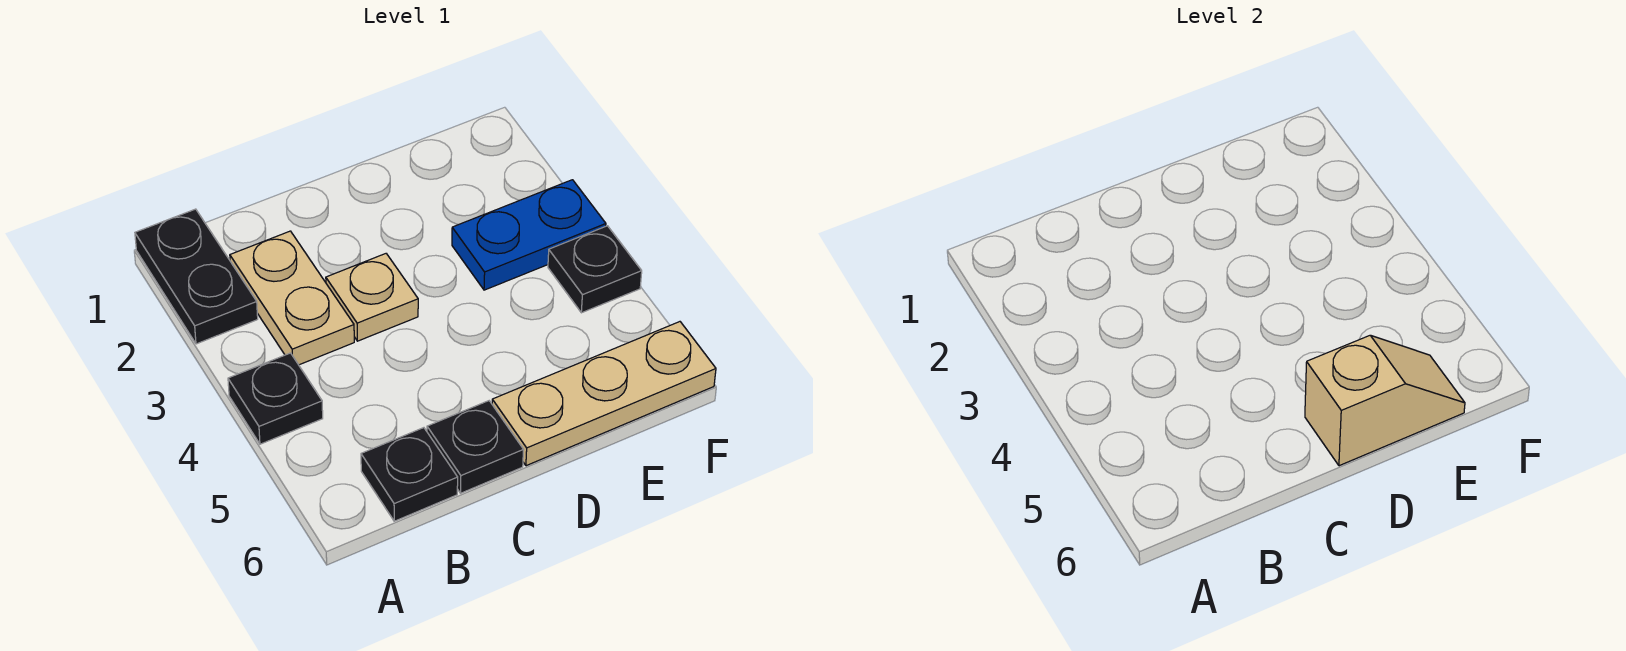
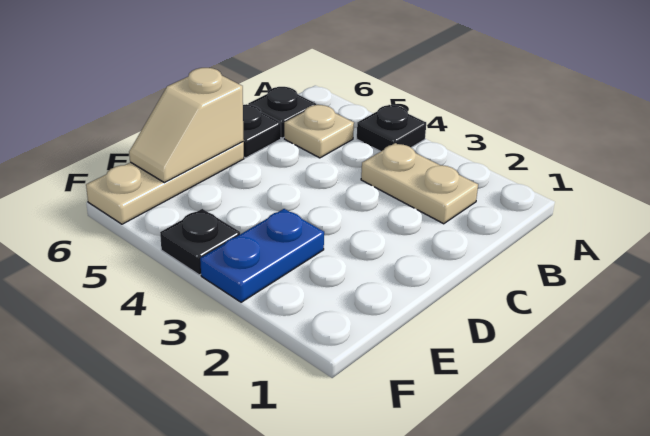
black plate A1:A2 level 1 -> none
tan plate C3 level 1 -> tan plate B5 level 1

